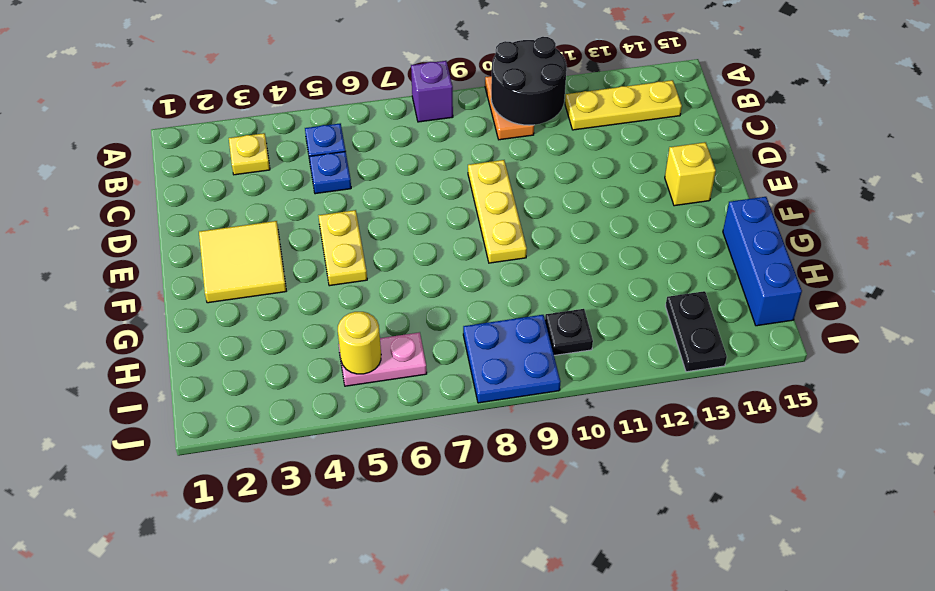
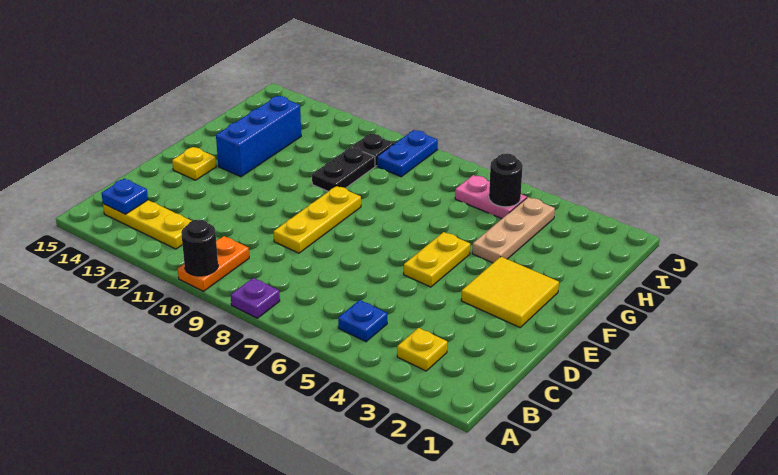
purple brick A8 level 1 -> purple plate A8 level 1
black round brick A10:B11 level 2 -> black round brick A10 level 2
blue plate C5 level 1 -> blue plate B14 level 2
yellow brick E14 level 1 -> yellow plate E14 level 1
none -> tan plate G4:I4 level 1
blue brick G15:I15 level 1 -> blue brick F13:H13 level 1
yellow round brick I5 level 2 -> black round brick I5 level 2
blue plate I8:J9 level 1 -> blue plate I9:J9 level 1
black plate I13:J13 level 1 -> black plate G10:H10 level 1

